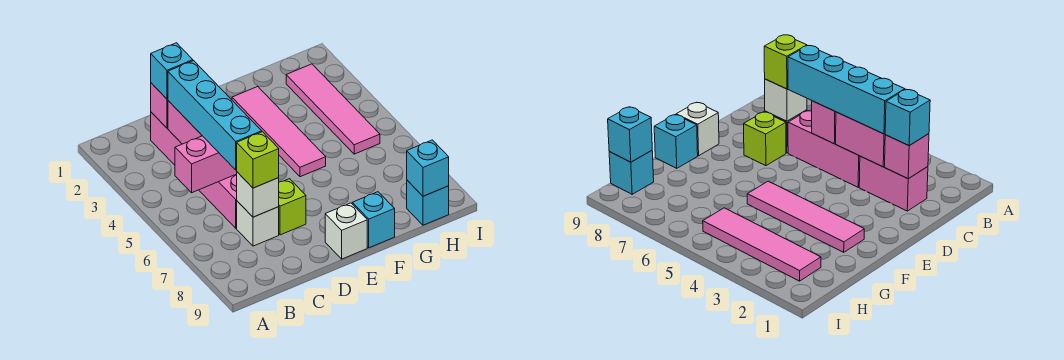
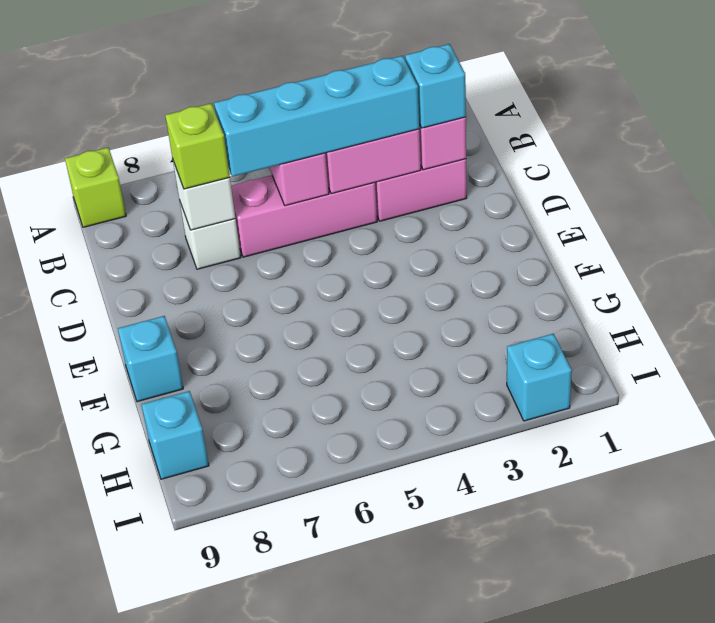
lime brick D7 level 1 -> lime brick A9 level 1
white brick E9 level 1 -> none
pink tile F2:F5 level 1 -> none
pink tile H2:H5 level 1 -> none
cyan brick H9 level 2 -> cyan brick I2 level 1

